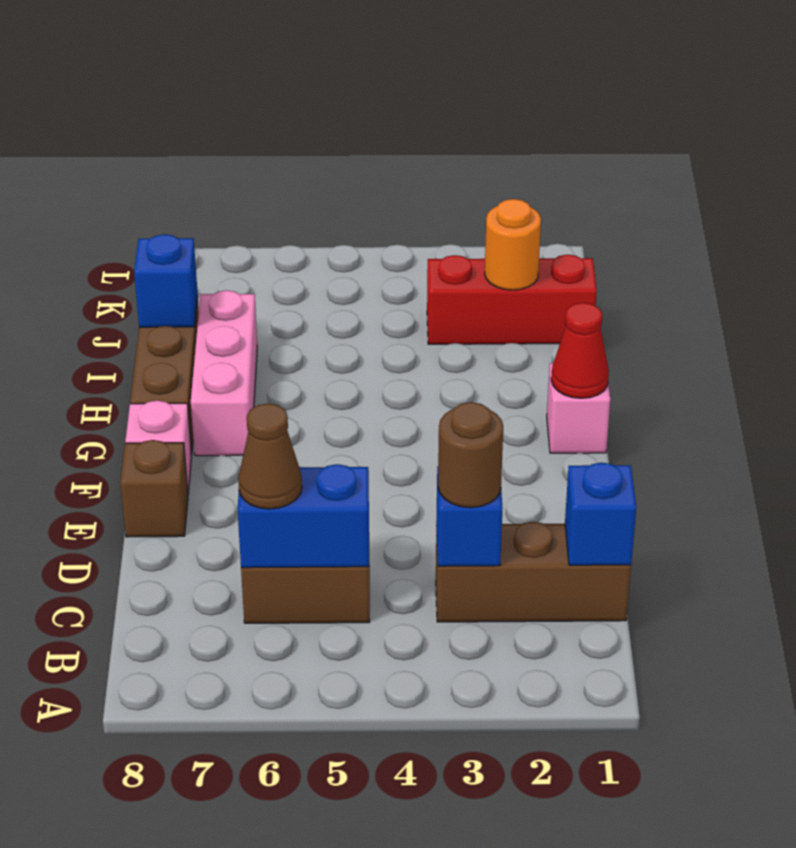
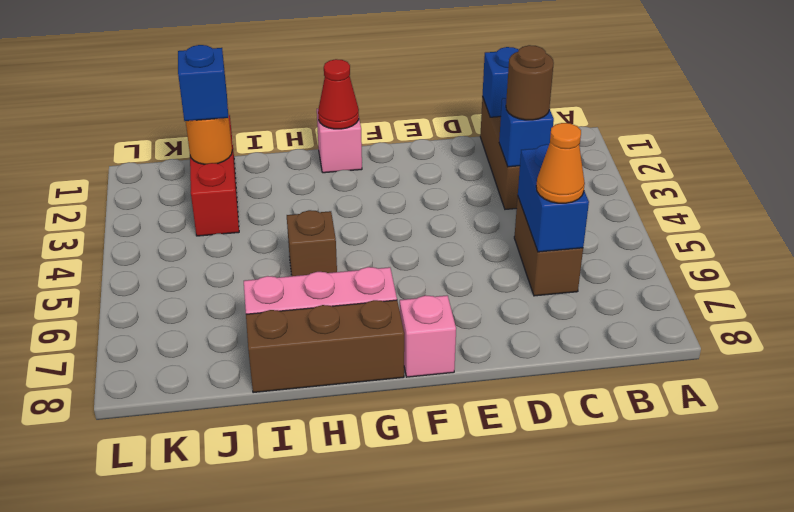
brown cone C6 level 3 -> orange cone C6 level 3
brown brick E8 level 1 -> brown brick H5 level 1
blue brick I8 level 2 -> blue brick J2 level 3

